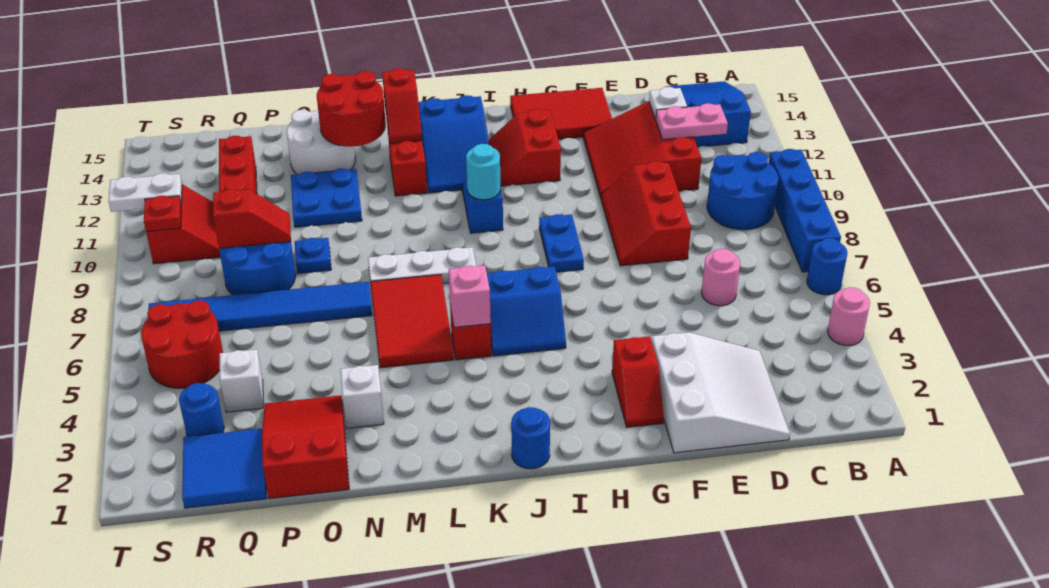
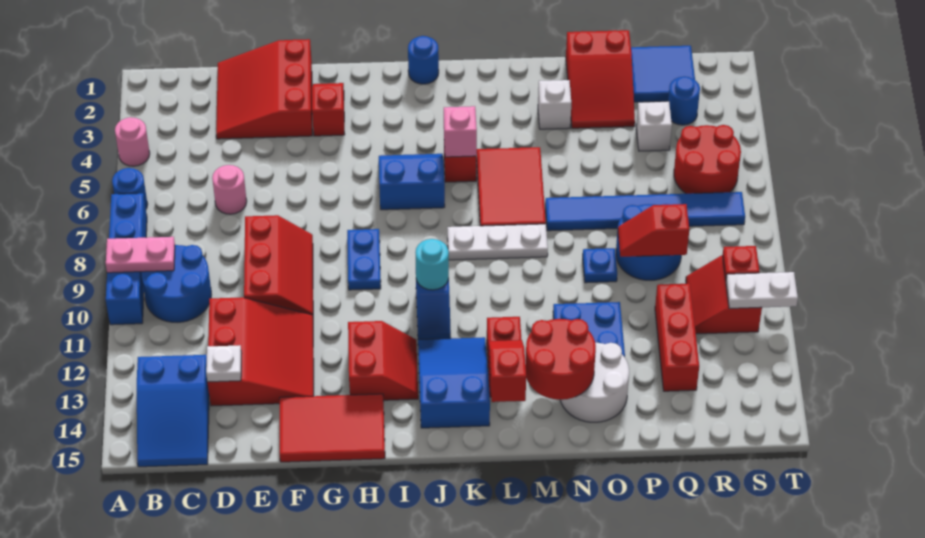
pink plate C12:D12 level 2 -> pink plate A9:B9 level 2
white slope D1:F3 level 1 top F -> red slope D1:F3 level 1 top F

